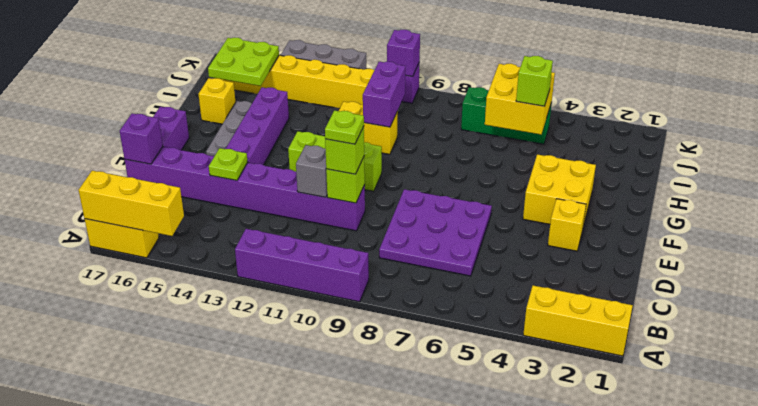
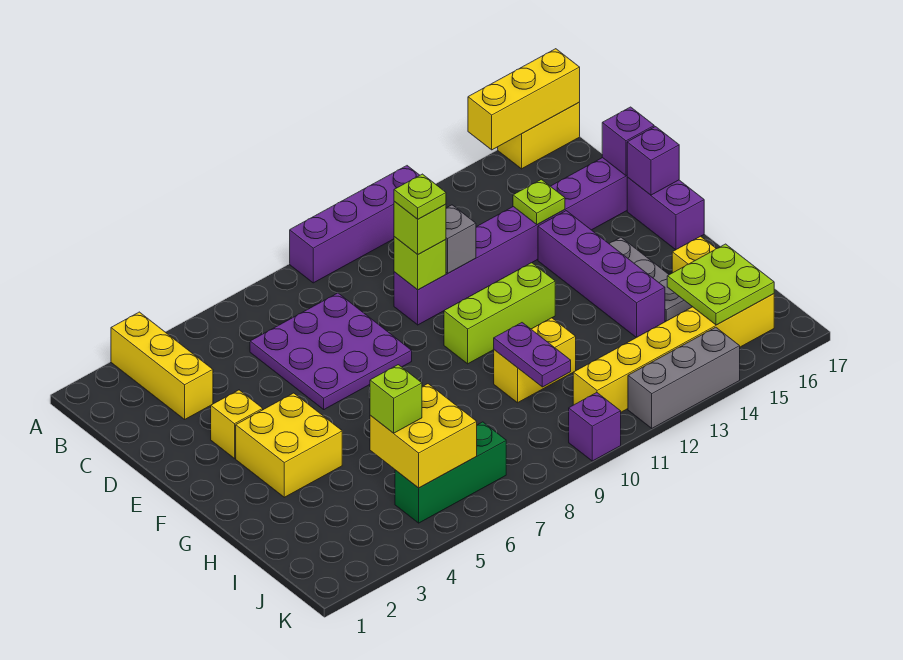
yellow brick A1:A3 level 1 -> yellow brick A3:C3 level 1
purple brick H10:I10 level 2 -> purple plate H10:I10 level 2
purple brick K10 level 2 -> purple brick E17 level 2

